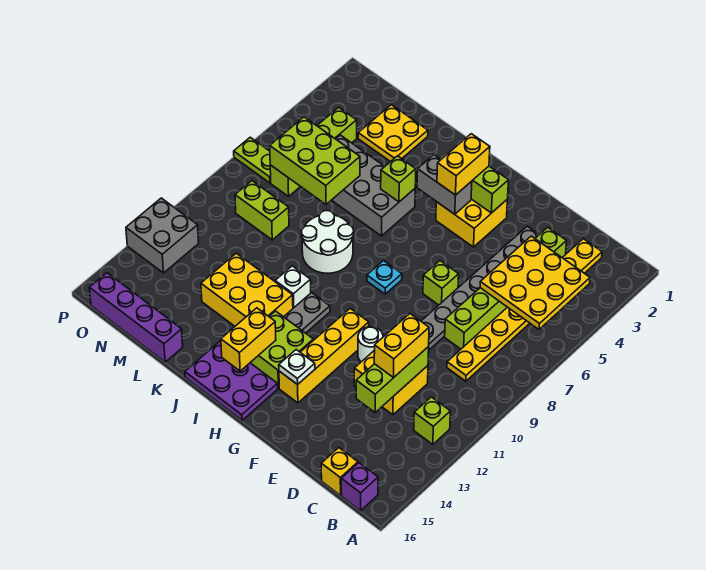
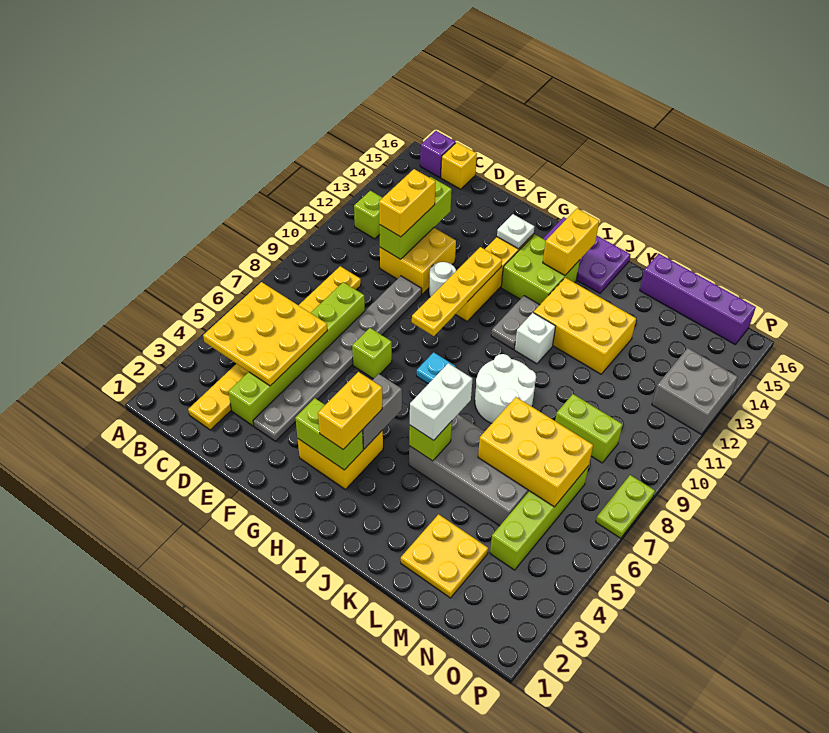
none -> yellow plate G9:G12 level 2
grey brick H4:I4 level 2 -> grey brick H4:H5 level 2
none -> white brick J5:J6 level 3
lime brick L6:N7 level 2 -> yellow brick L6:N7 level 2
lime plate O7:P7 level 1 -> lime plate P7:P8 level 1

